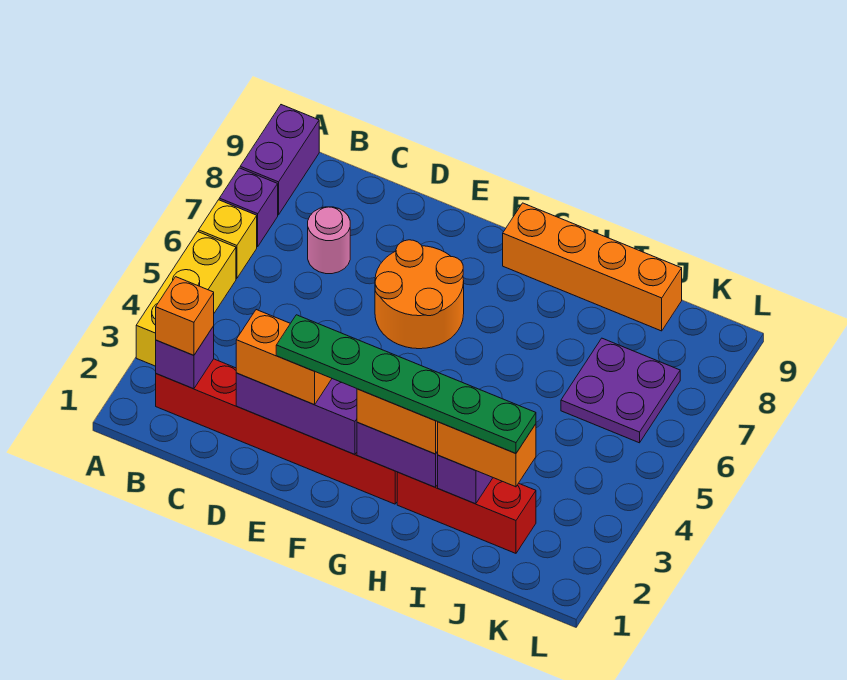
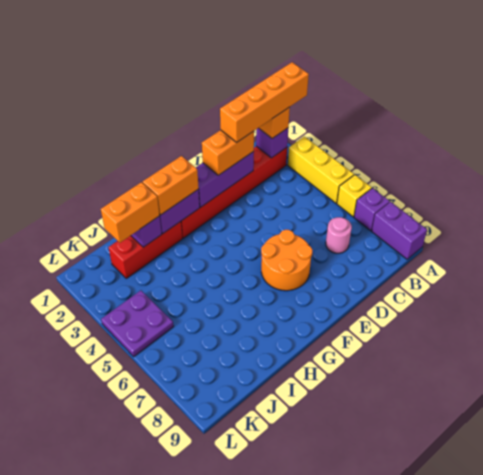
green plate E2:J2 level 4 -> none
orange brick G9:J9 level 1 -> orange brick A2:D2 level 4
purple plate J6:K7 level 1 -> purple plate K4:L5 level 1

